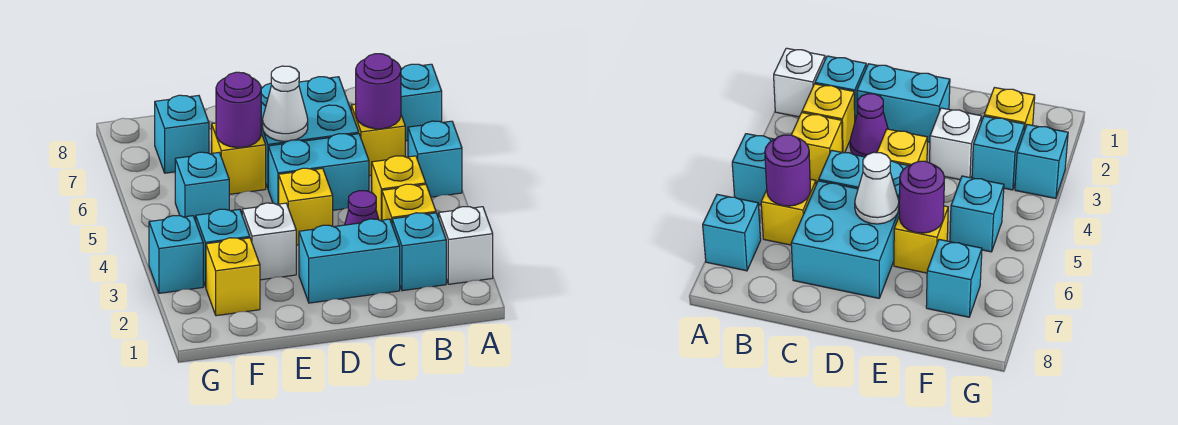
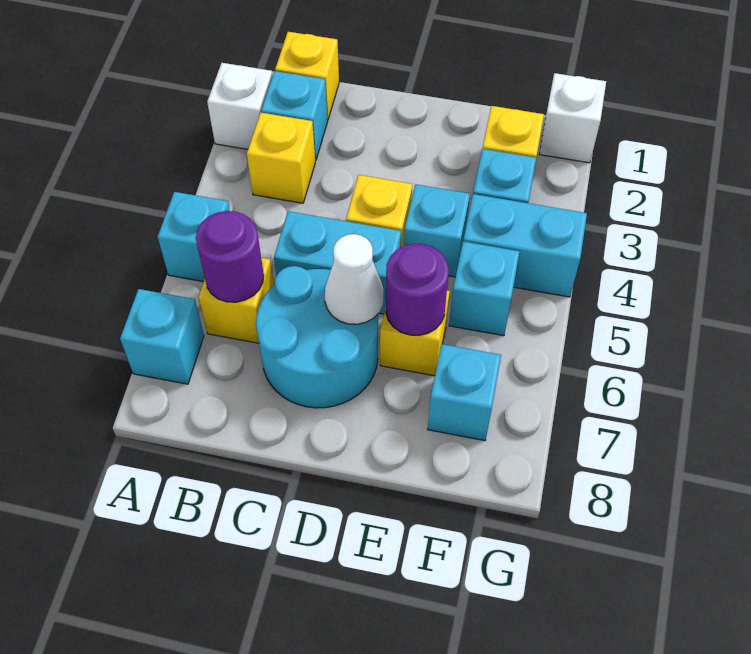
yellow brick B4 level 1 -> yellow brick B1 level 1
cyan brick C2:D2 level 1 -> cyan brick F4:G4 level 1
purple cone C3 level 1 -> none
cyan brick C6:D7 level 1 -> cyan round brick C6:D7 level 1
white brick E3 level 1 -> white brick G1 level 1
cyan brick G3 level 1 -> cyan brick E4 level 1

